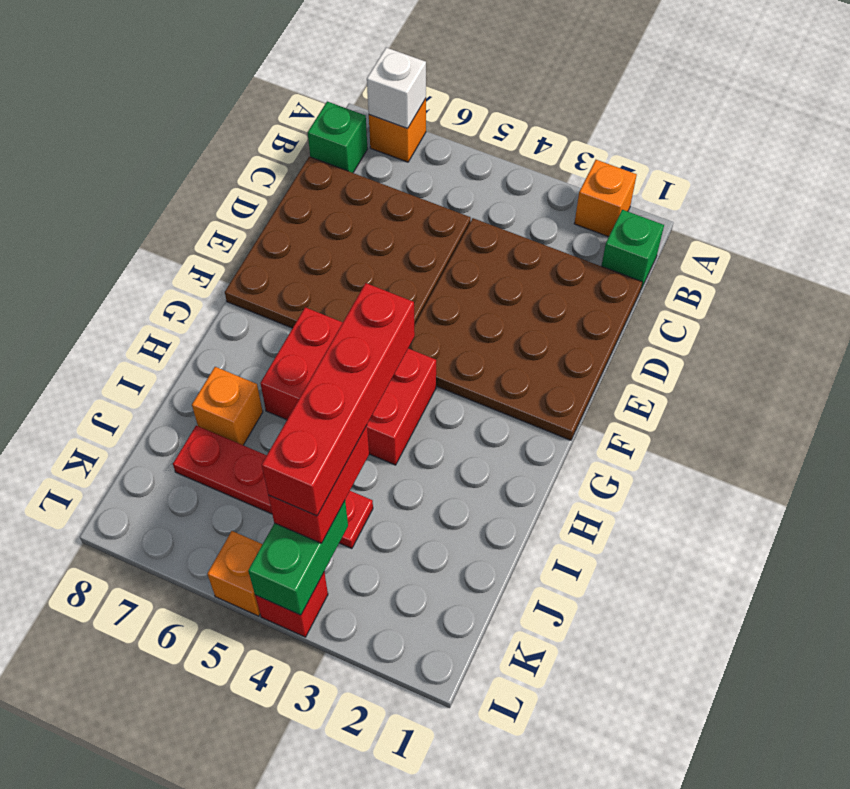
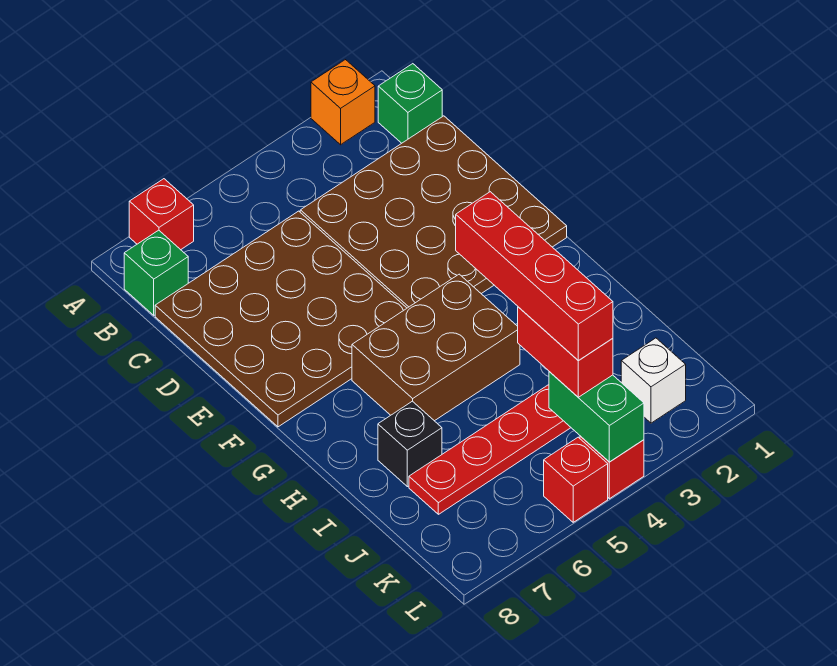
orange brick A7 level 1 -> red brick A7 level 1
white brick A7 level 2 -> white brick K2 level 1
red brick G4:H6 level 1 -> brown brick G4:H6 level 1
orange brick I7 level 1 -> black brick I7 level 1
orange brick L5 level 1 -> red brick L5 level 1

